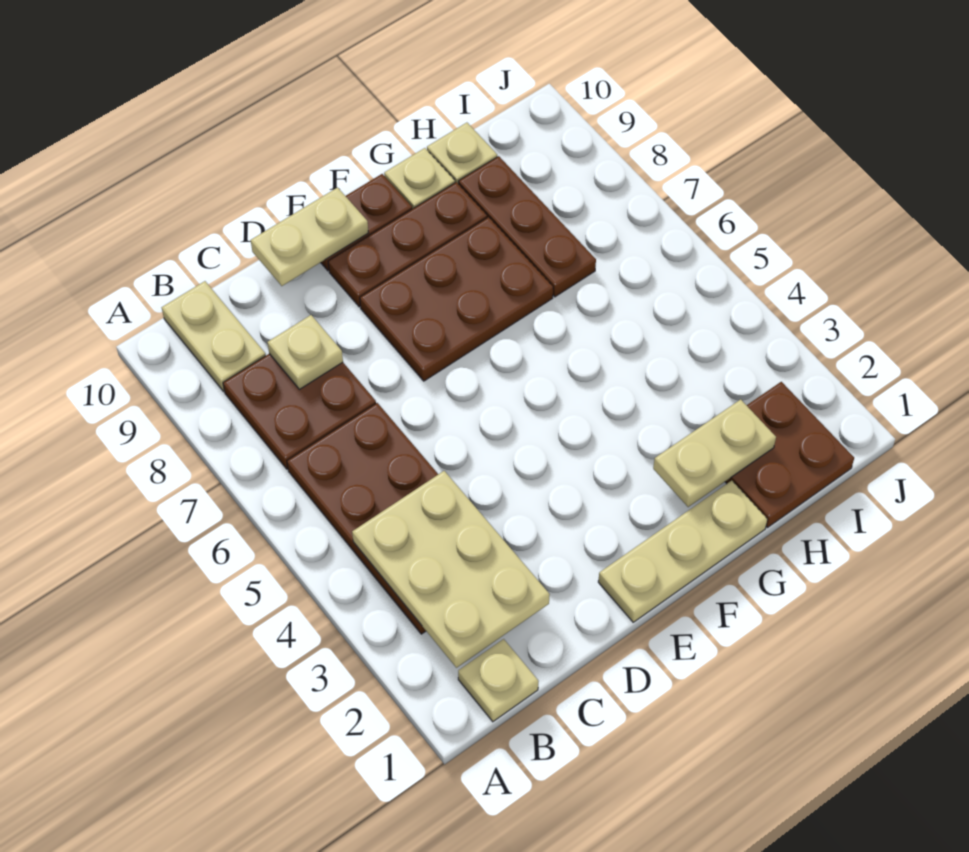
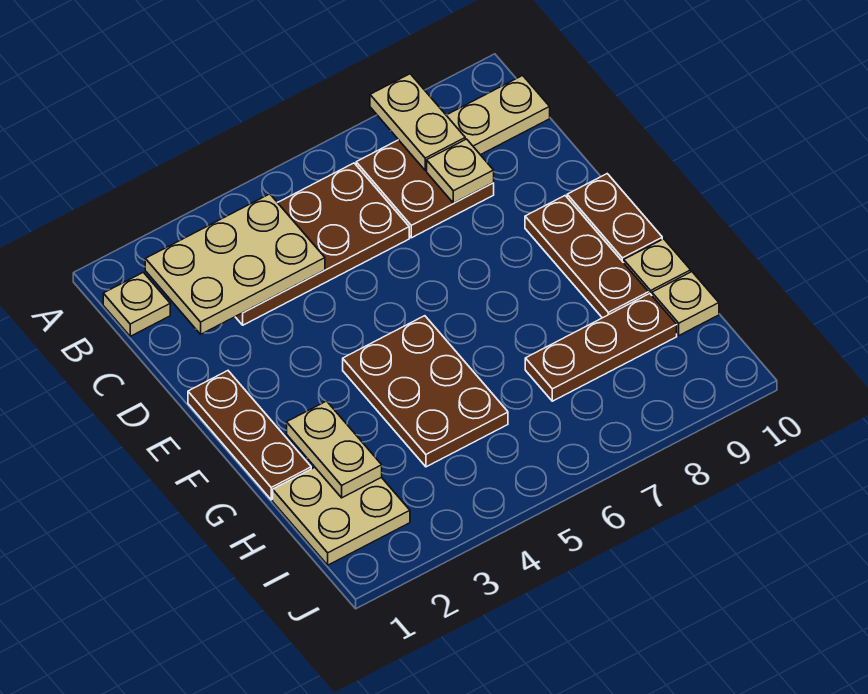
tan plate D10:E10 level 2 -> tan plate A8:B8 level 2
tan plate E1:G1 level 1 -> brown plate E1:G1 level 1
brown plate E7:G8 level 1 -> brown plate F4:H5 level 1
brown plate H1:I2 level 1 -> tan plate H1:I2 level 1

